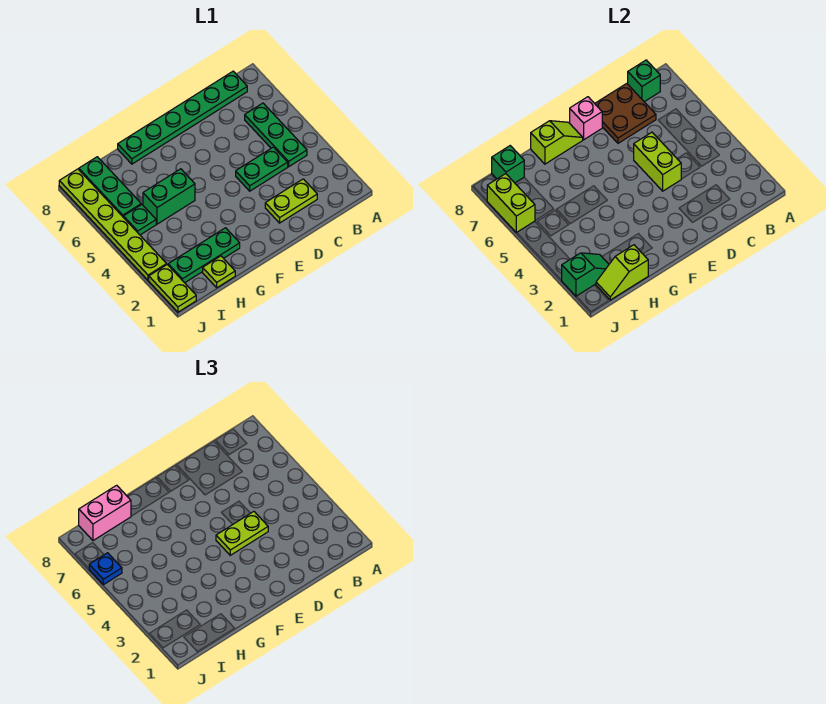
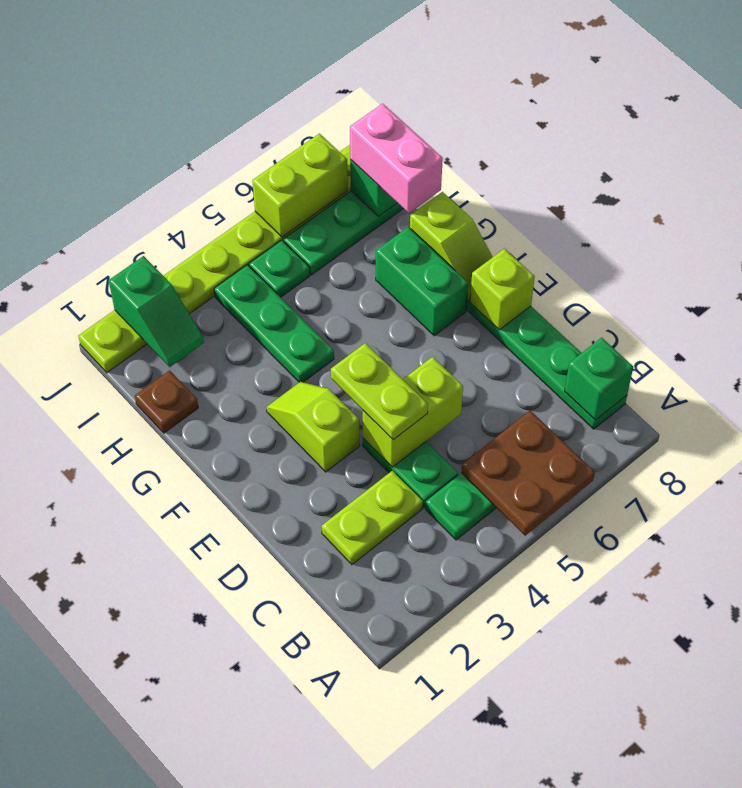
lime plate C2:D2 level 1 -> lime plate C2:C3 level 1
brown plate C7:D8 level 2 -> brown plate A5:B6 level 2
pink brick E8 level 2 -> lime brick E8 level 2
green plate G2:I2 level 1 -> green plate G4:I4 level 1
green brick G5:H5 level 1 -> green brick F7:G7 level 1
lime plate H1 level 1 -> brown plate H1 level 1
lime slope H1:I1 level 2 top H -> lime slope E3:F3 level 1 top E
blue plate J6 level 3 -> none

